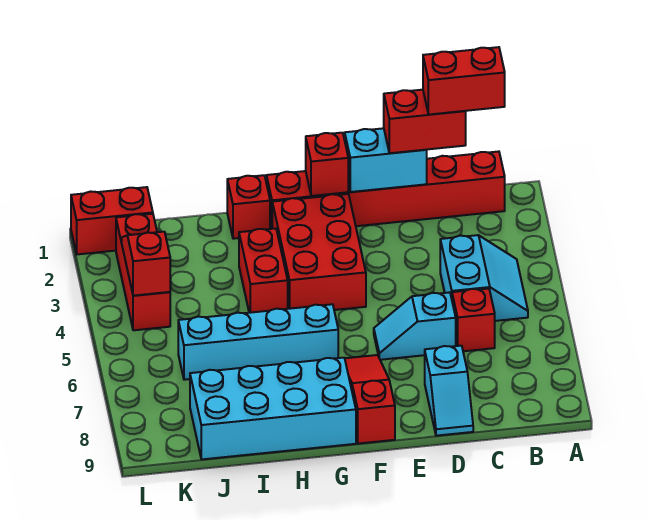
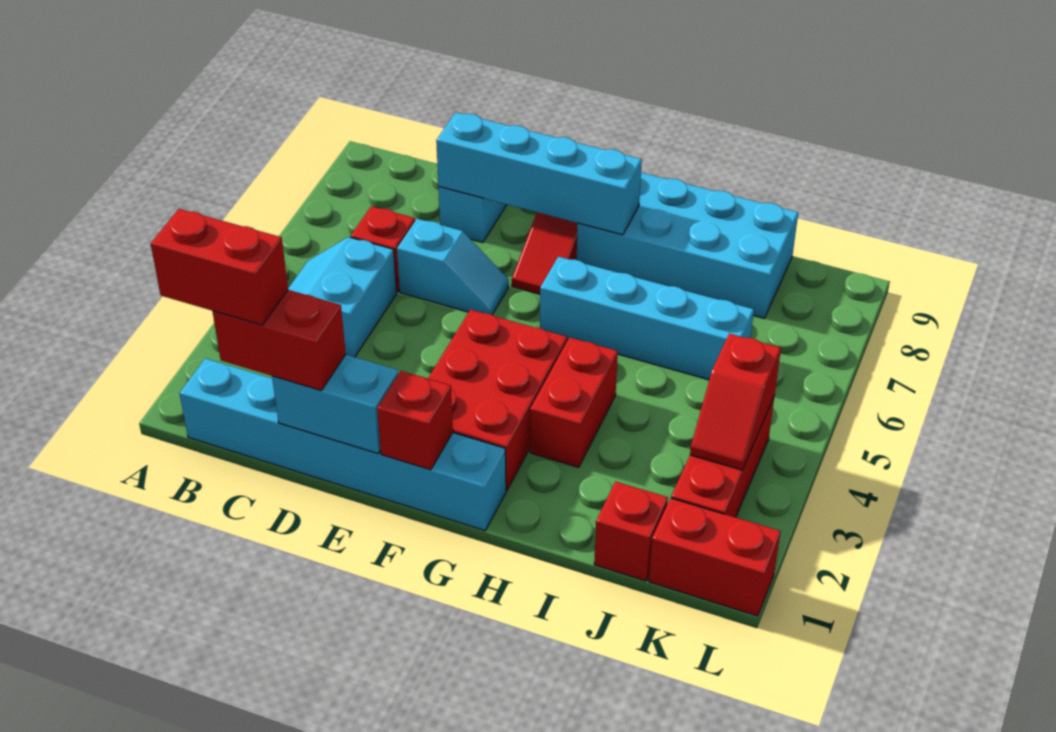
red brick B1:G1 level 1 -> cyan brick B1:G1 level 1
none -> cyan brick D8:G8 level 2
red brick H1 level 1 -> red brick J1 level 1

